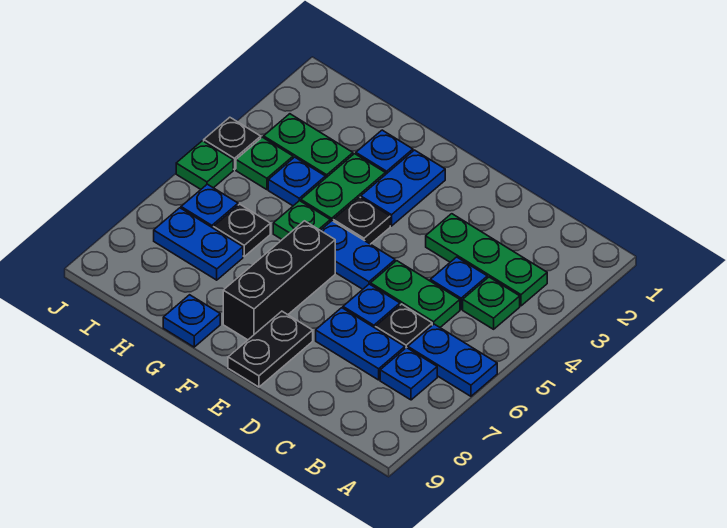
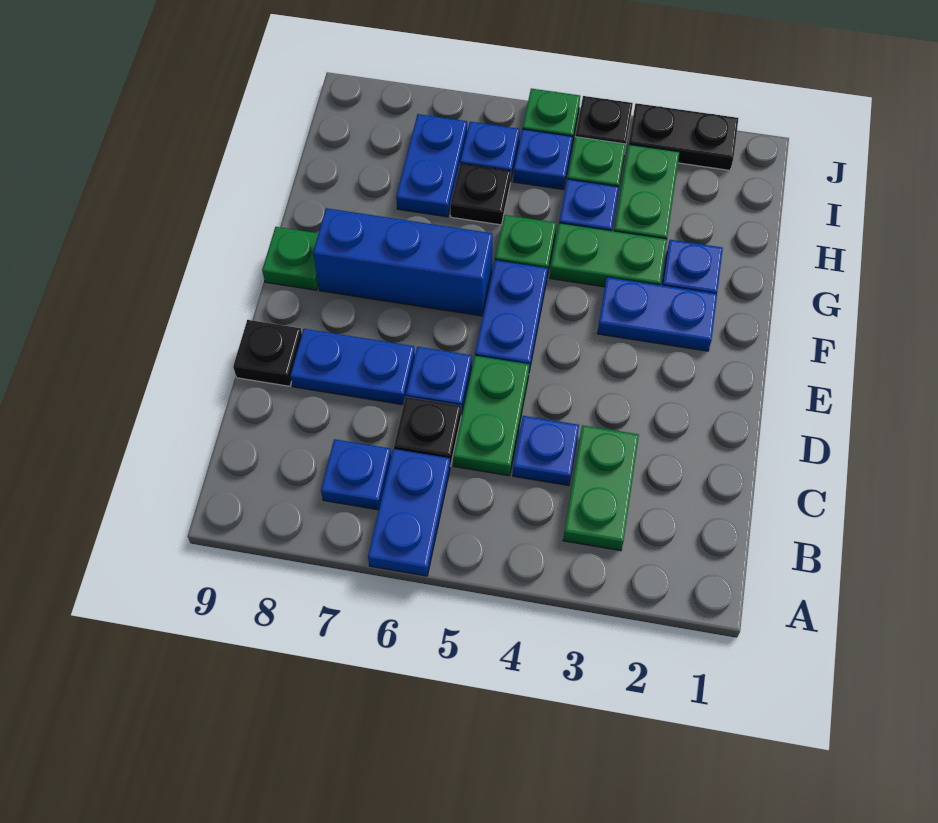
green plate B3:D3 level 1 -> green plate B3:C3 level 1
green plate B4 level 1 -> green plate F9 level 1
blue plate C7:D7 level 1 -> blue plate D7:D8 level 1
black plate E8:E9 level 1 -> black plate J2:J3 level 1
black plate F4 level 1 -> black plate D9 level 1
black brick F6:F8 level 1 -> blue brick F6:F8 level 1
blue plate G9 level 1 -> blue plate I5 level 1

